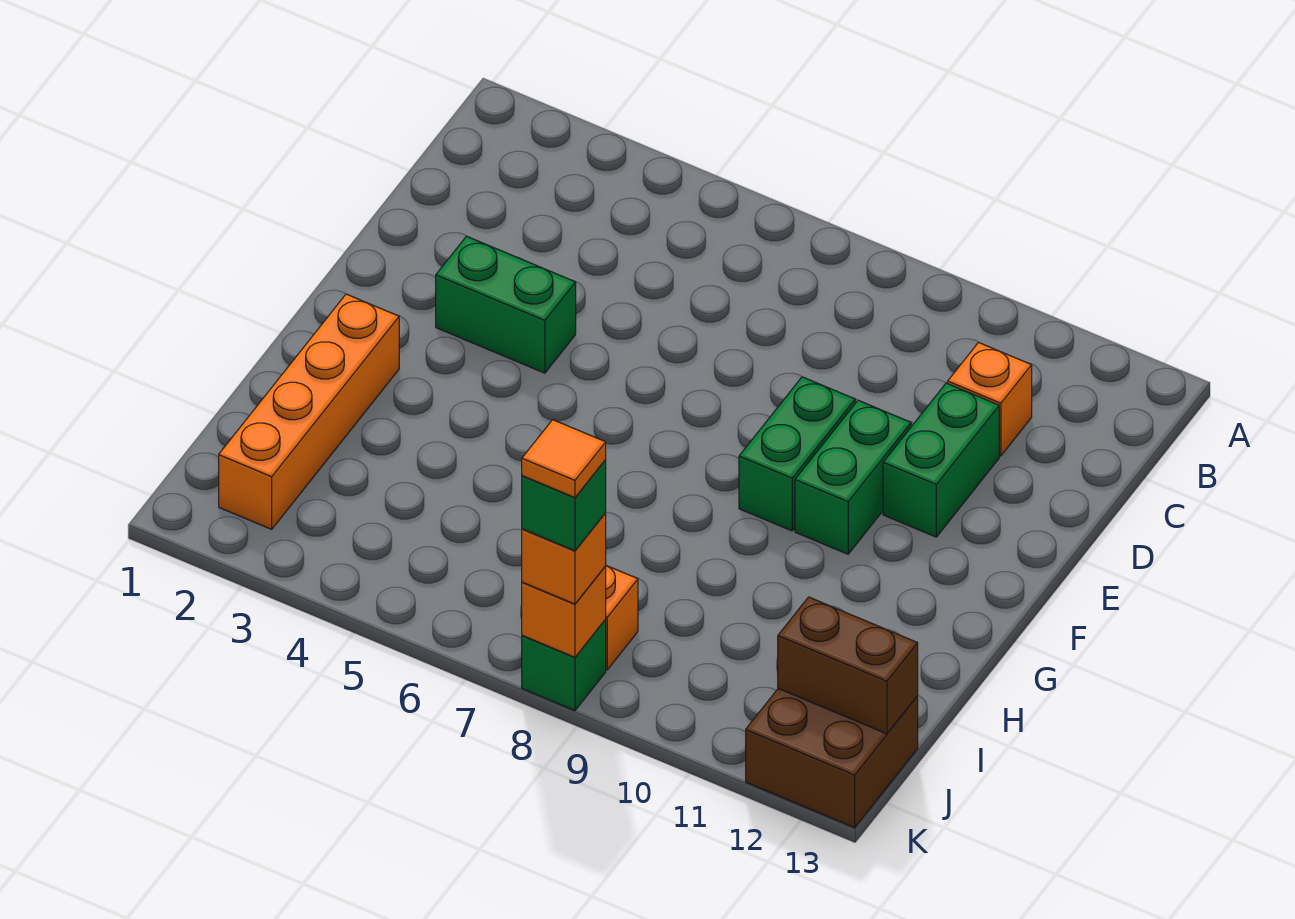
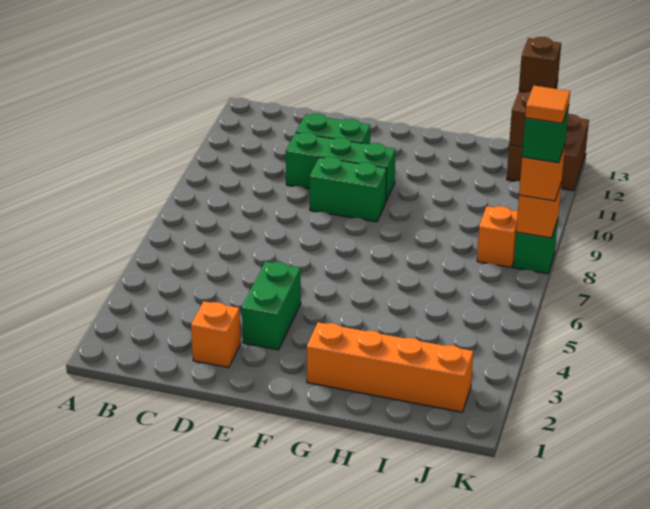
orange brick C11 level 1 -> orange brick D2 level 1
green brick E10:F10 level 1 -> green brick D10:F10 level 1
none -> brown brick J13 level 3

